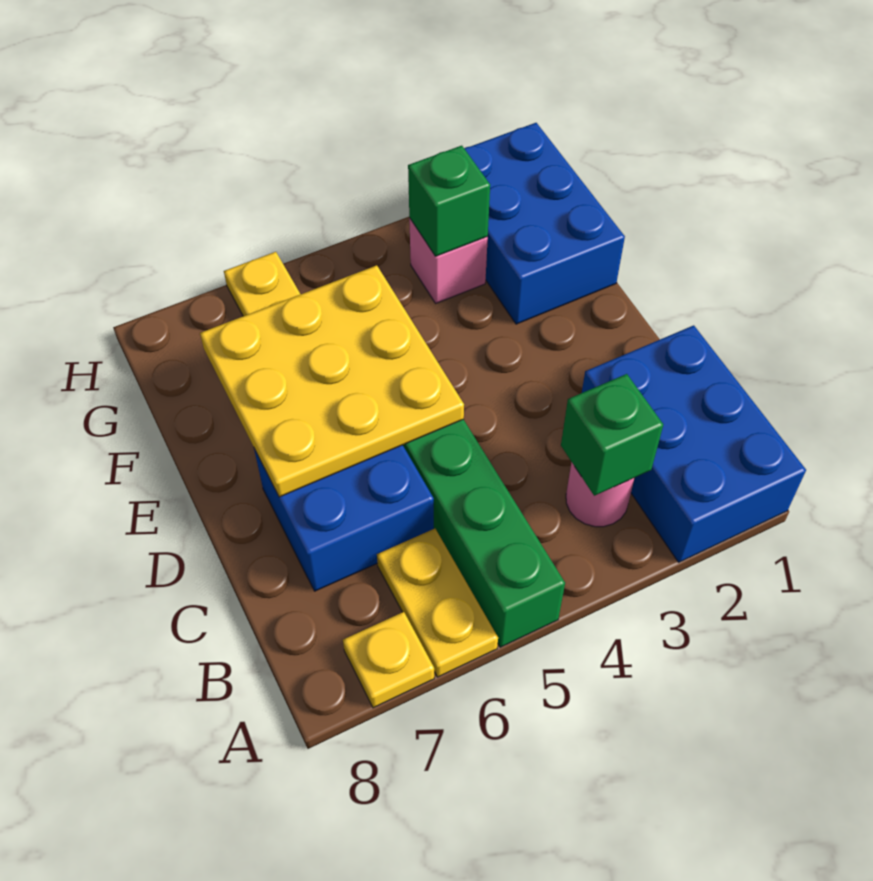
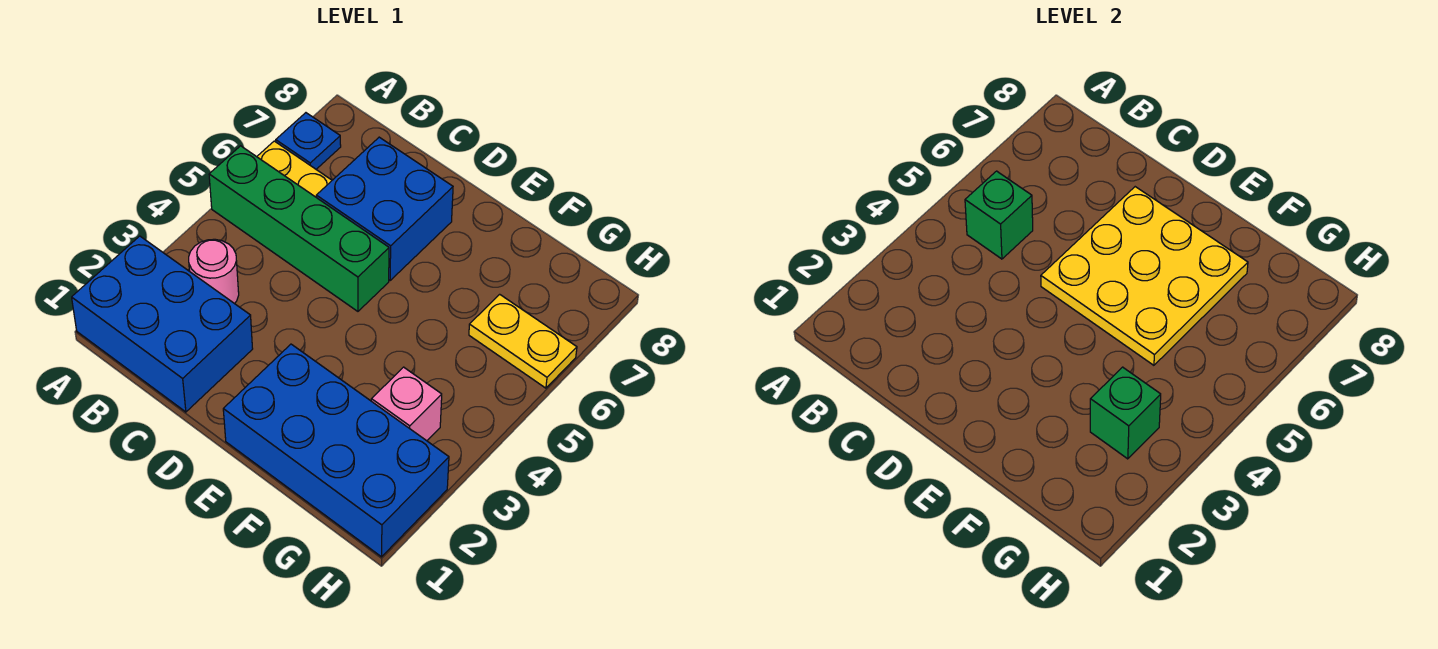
yellow plate A7 level 1 -> blue plate A7 level 1
green brick B3 level 2 -> green brick B5 level 2
blue brick F1:H2 level 1 -> blue brick E1:H2 level 1

